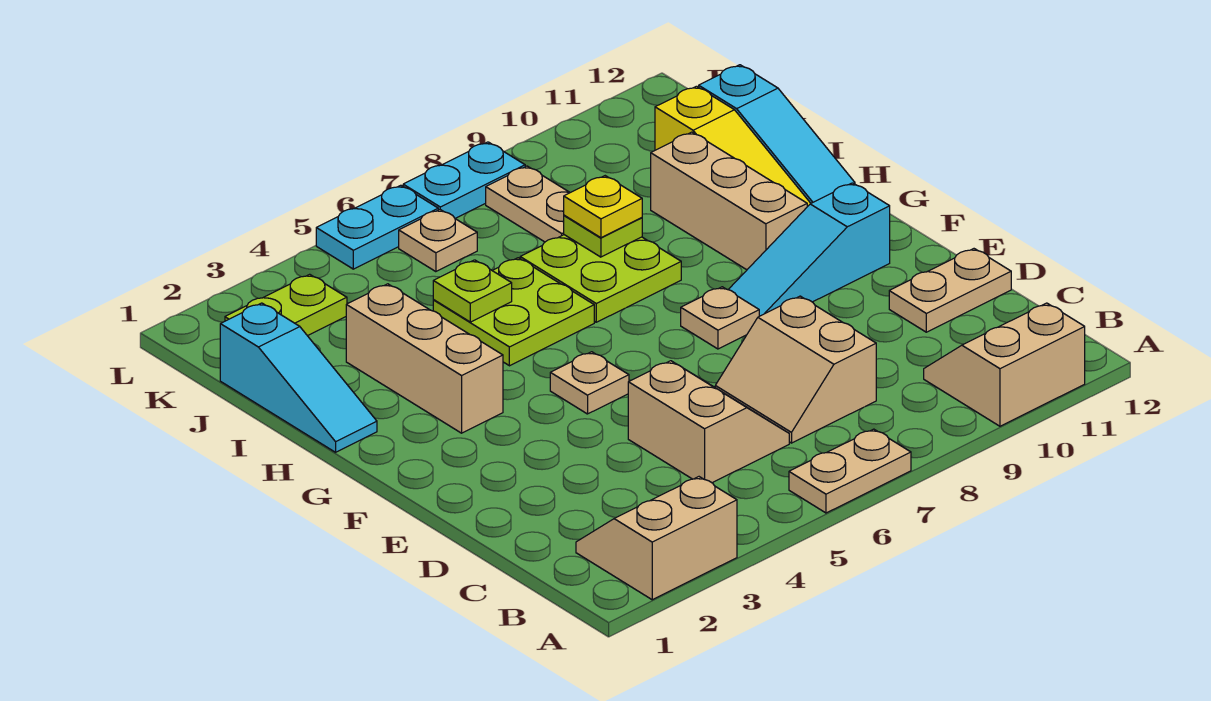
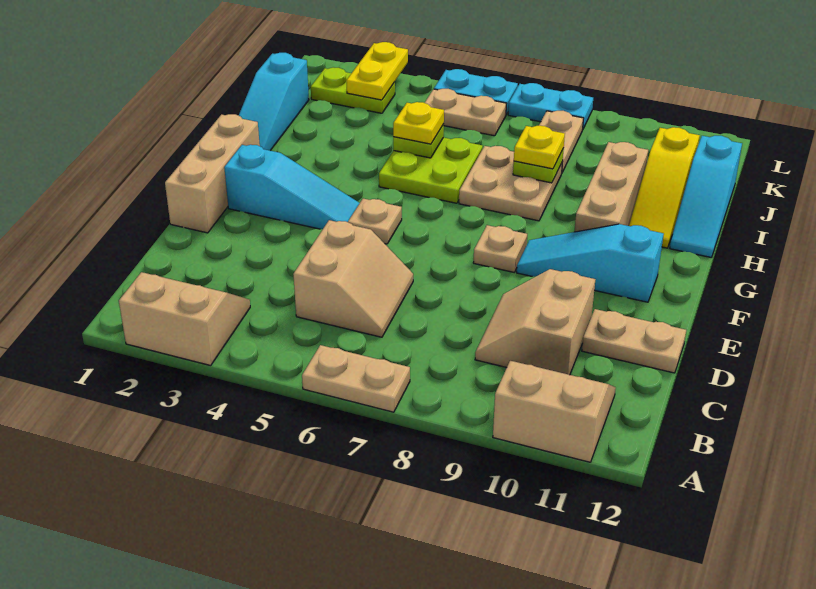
tan slope C7:D8 level 1 top 8 -> tan slope C9:D10 level 1 top 10
none -> cyan slope F2:F4 level 1 top 2
tan brick G3:I3 level 1 -> tan brick E1:G1 level 1
lime plate H7:I8 level 1 -> tan plate H7:I8 level 1
none -> yellow plate I5 level 3
none -> yellow plate K3:L3 level 2
tan plate K6 level 1 -> tan plate K5:K6 level 1

